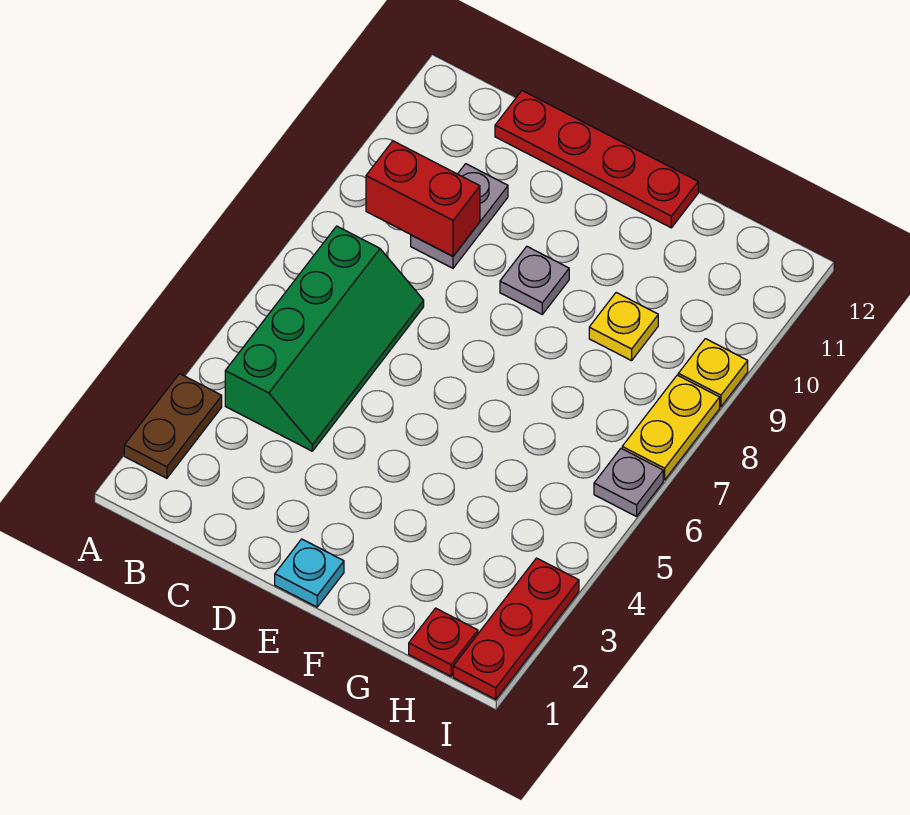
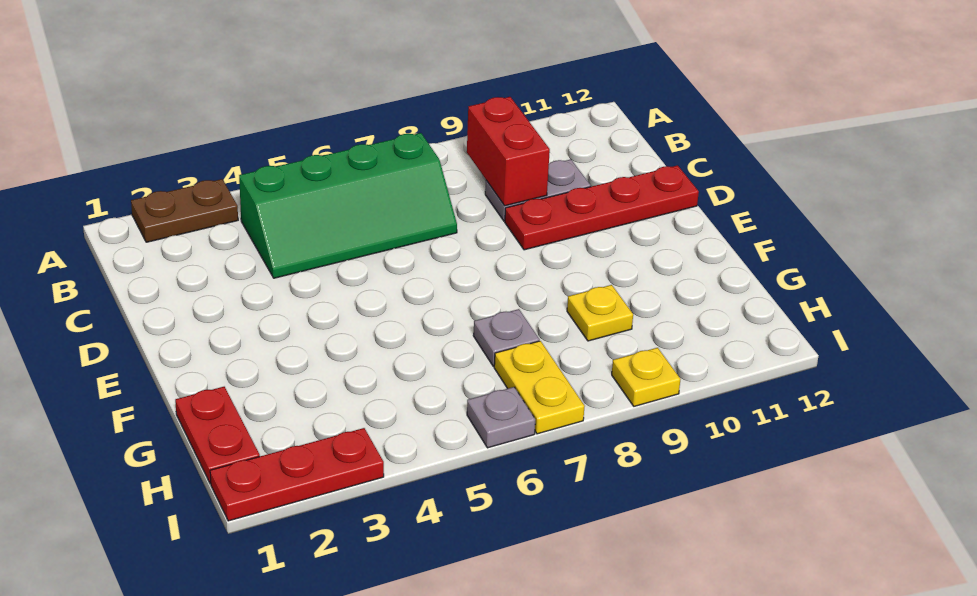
red plate C12:F12 level 1 -> red plate D9:D12 level 1
cyan plate E1 level 1 -> none
grey plate E9 level 1 -> grey plate G7 level 1
red plate H1 level 1 -> red plate G1:H1 level 1
yellow plate I7:I8 level 1 -> yellow plate H7:I7 level 1

